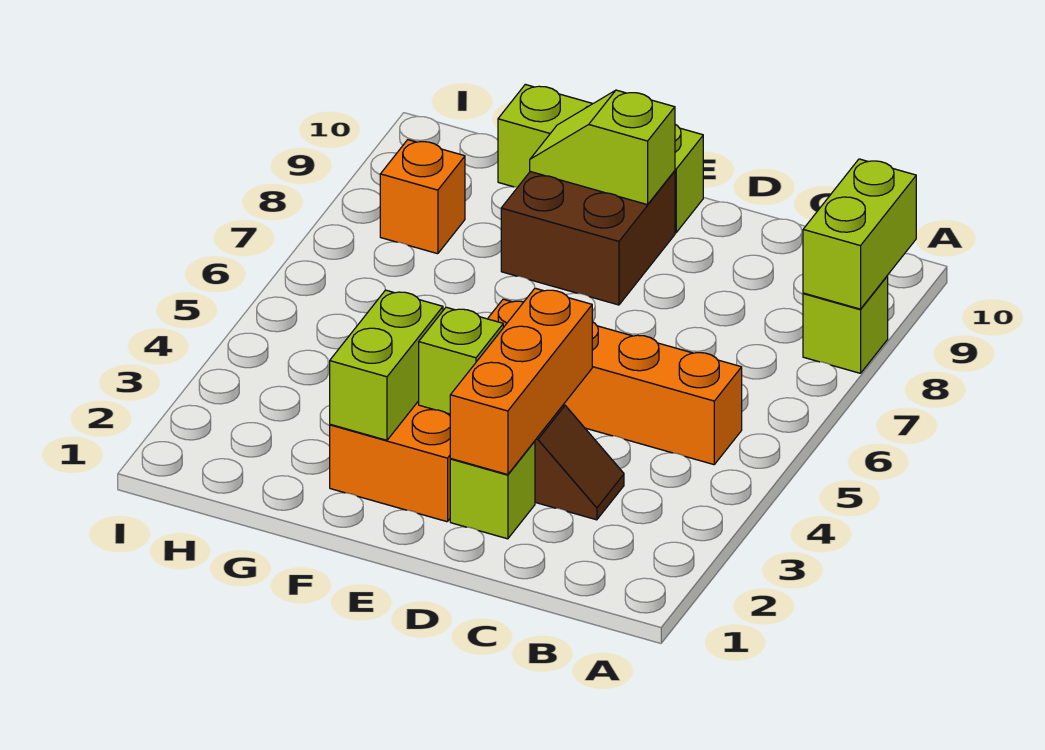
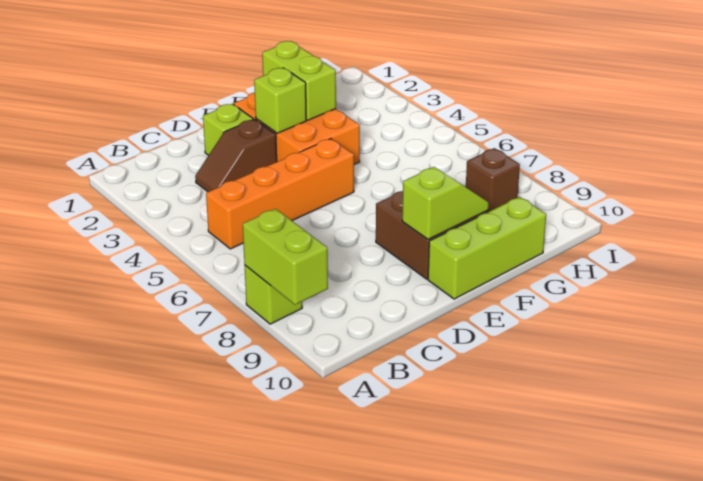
orange brick D2:D4 level 2 -> none
orange brick H8 level 1 -> brown brick H8 level 1

